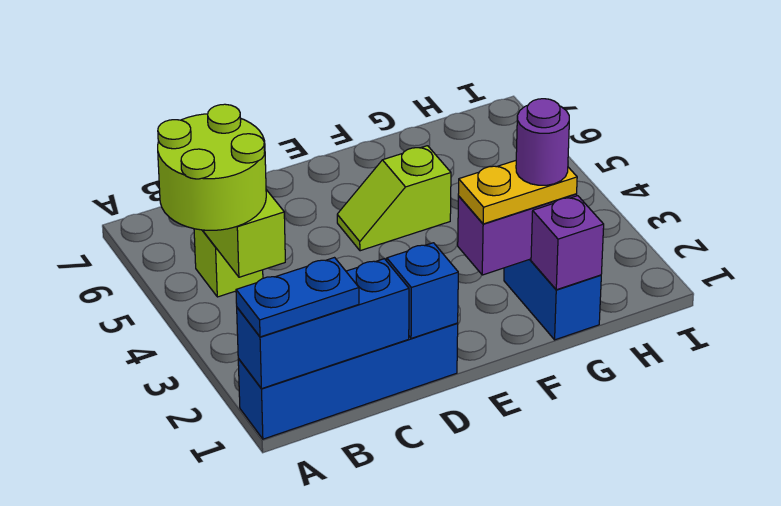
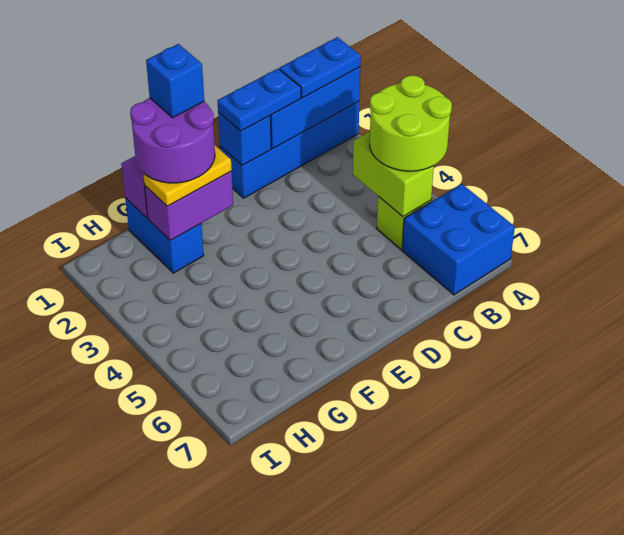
none -> blue brick A6:B7 level 1
none -> blue plate C1:D1 level 3
lime slope E5:F5 level 1 top F -> none
none -> blue brick F1 level 5
purple round brick G2 level 4 -> purple round brick F1:G2 level 4

